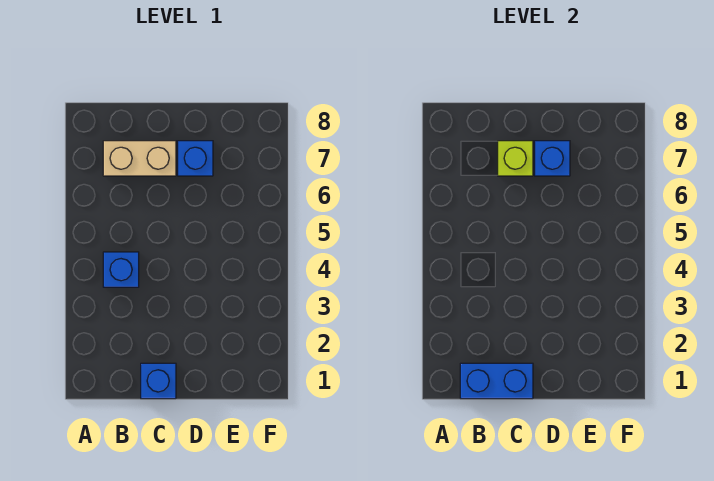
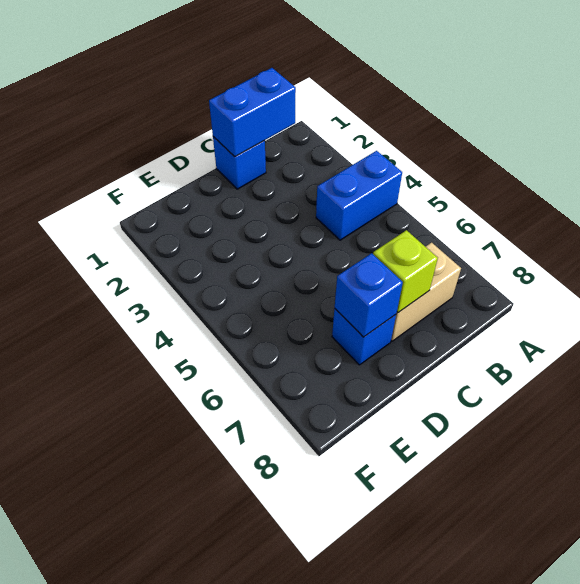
blue brick B4 level 1 -> blue brick A4:B4 level 1

